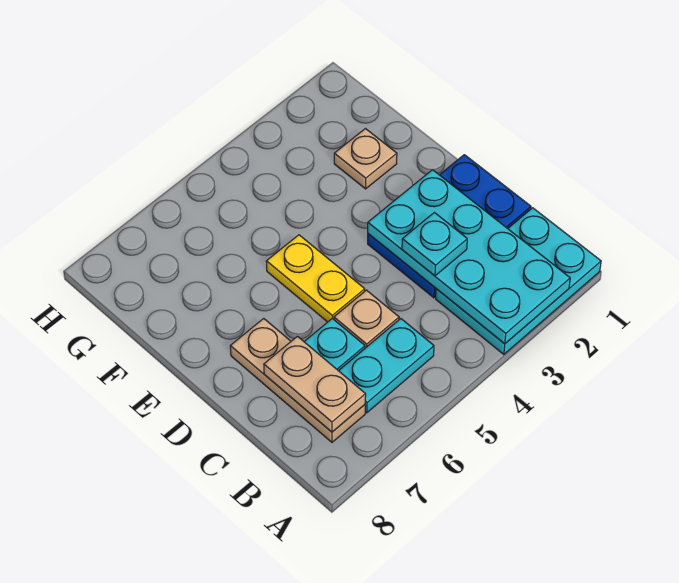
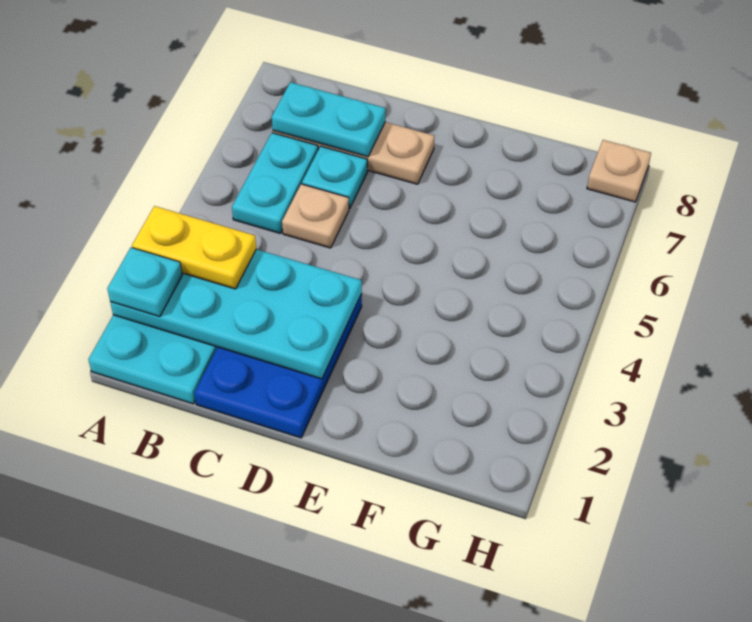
tan plate B7:C7 level 2 -> cyan plate B7:C7 level 2
cyan plate C3 level 3 -> cyan plate A2 level 3
yellow plate D5:E5 level 1 -> yellow plate A3:B3 level 3
tan plate F2 level 1 -> tan plate H8 level 1

